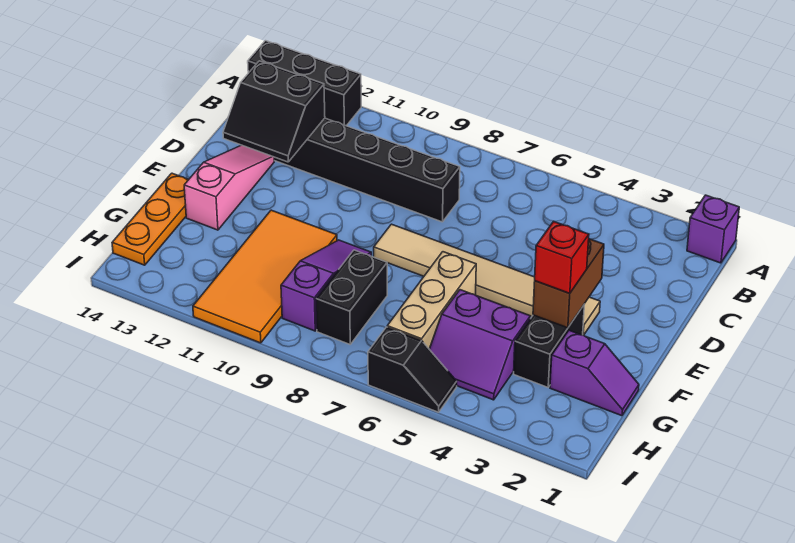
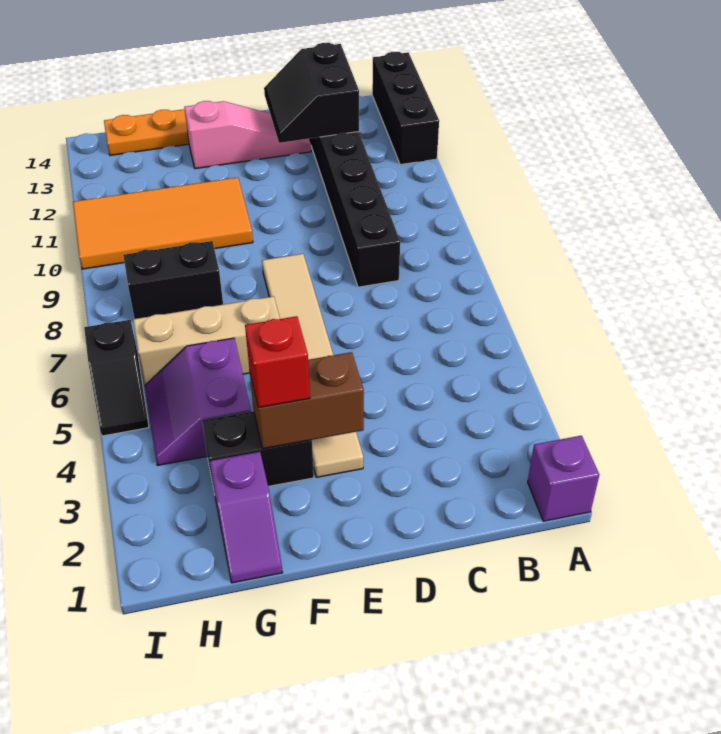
purple slope F9:H9 level 1 top H -> none

